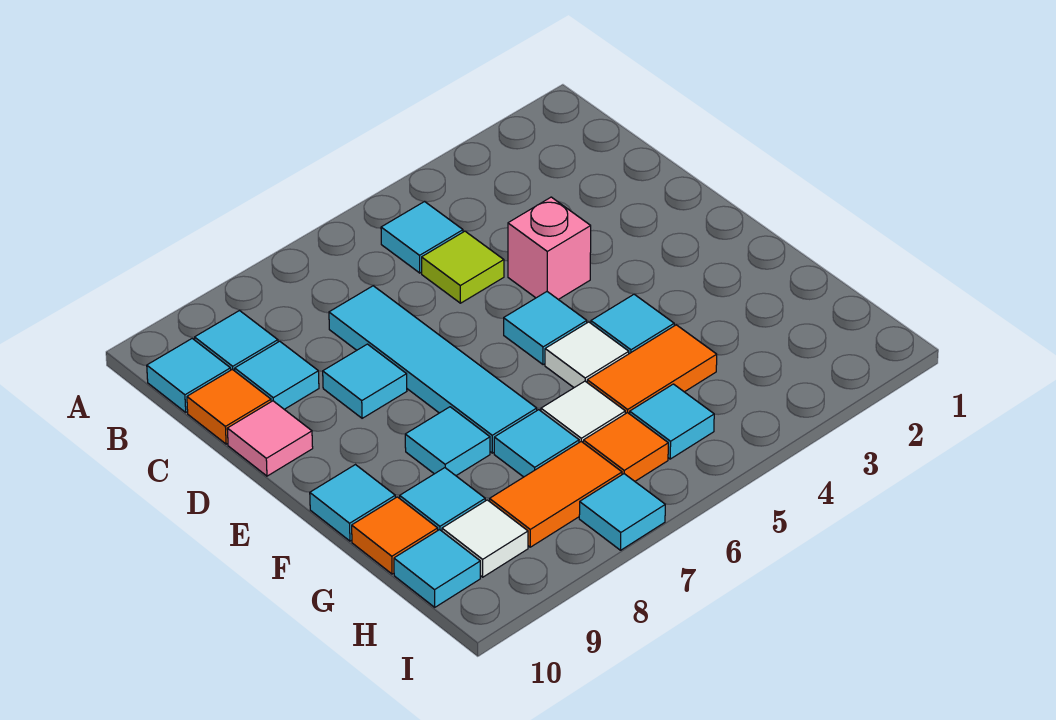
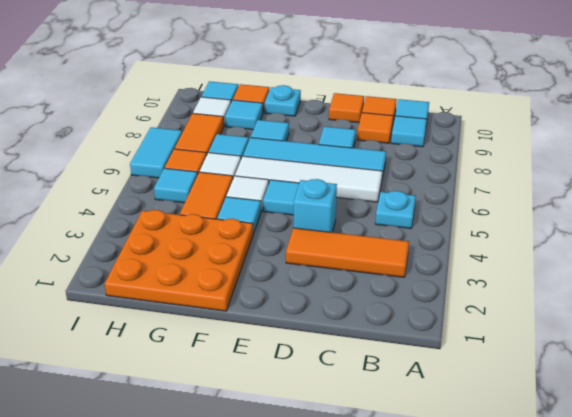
none -> orange tile B3:D3 level 1
cyan tile B5 level 1 -> cyan plate B5 level 1
lime tile C5 level 1 -> none
none -> white tile C6:F6 level 1
cyan tile C9 level 1 -> orange tile C9 level 1
pink brick D4 level 1 -> cyan brick D4 level 1
pink tile D10 level 1 -> orange tile D10 level 1
none -> orange plate F1:H3 level 1
cyan tile F10 level 1 -> cyan plate F10 level 1
cyan tile I7 level 1 -> cyan tile I6:I7 level 1

